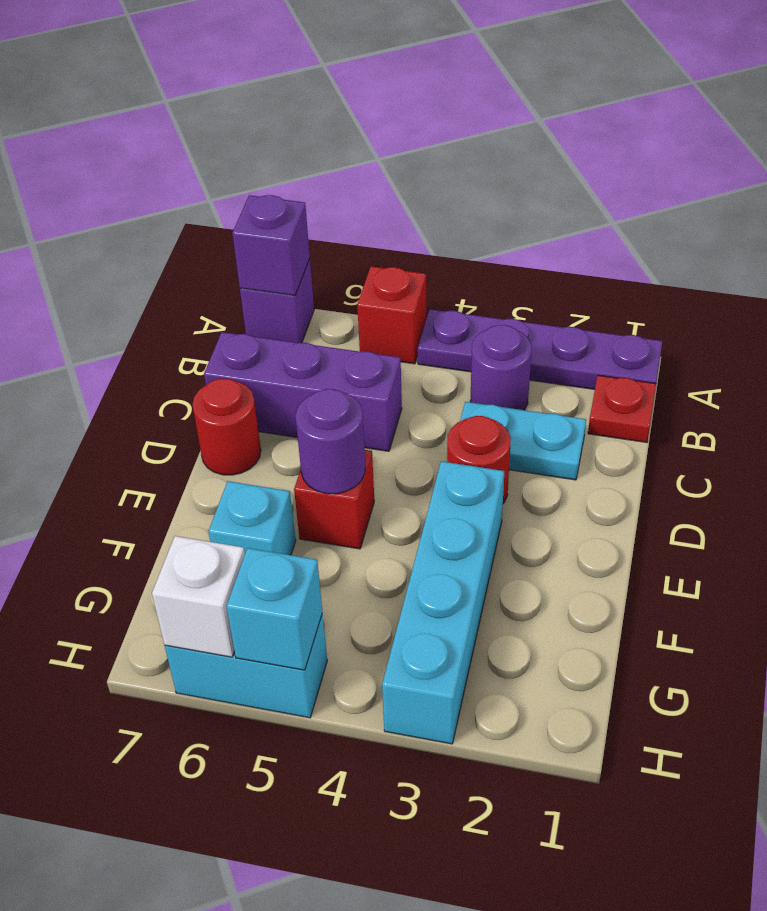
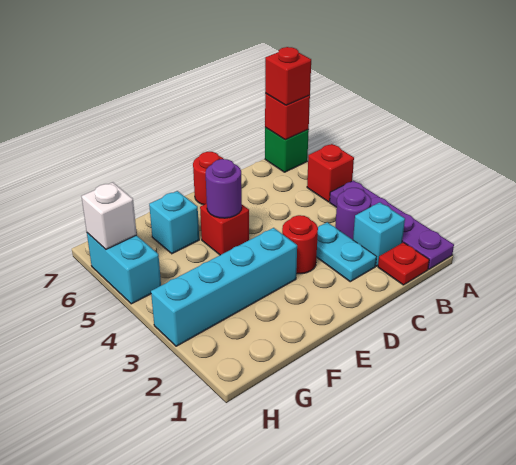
purple brick A7 level 1 -> green brick A7 level 1
purple brick A7 level 2 -> red brick A7 level 2
none -> red brick A7 level 3
purple brick C5:C7 level 1 -> none
cyan brick H5 level 2 -> cyan brick B2 level 1

